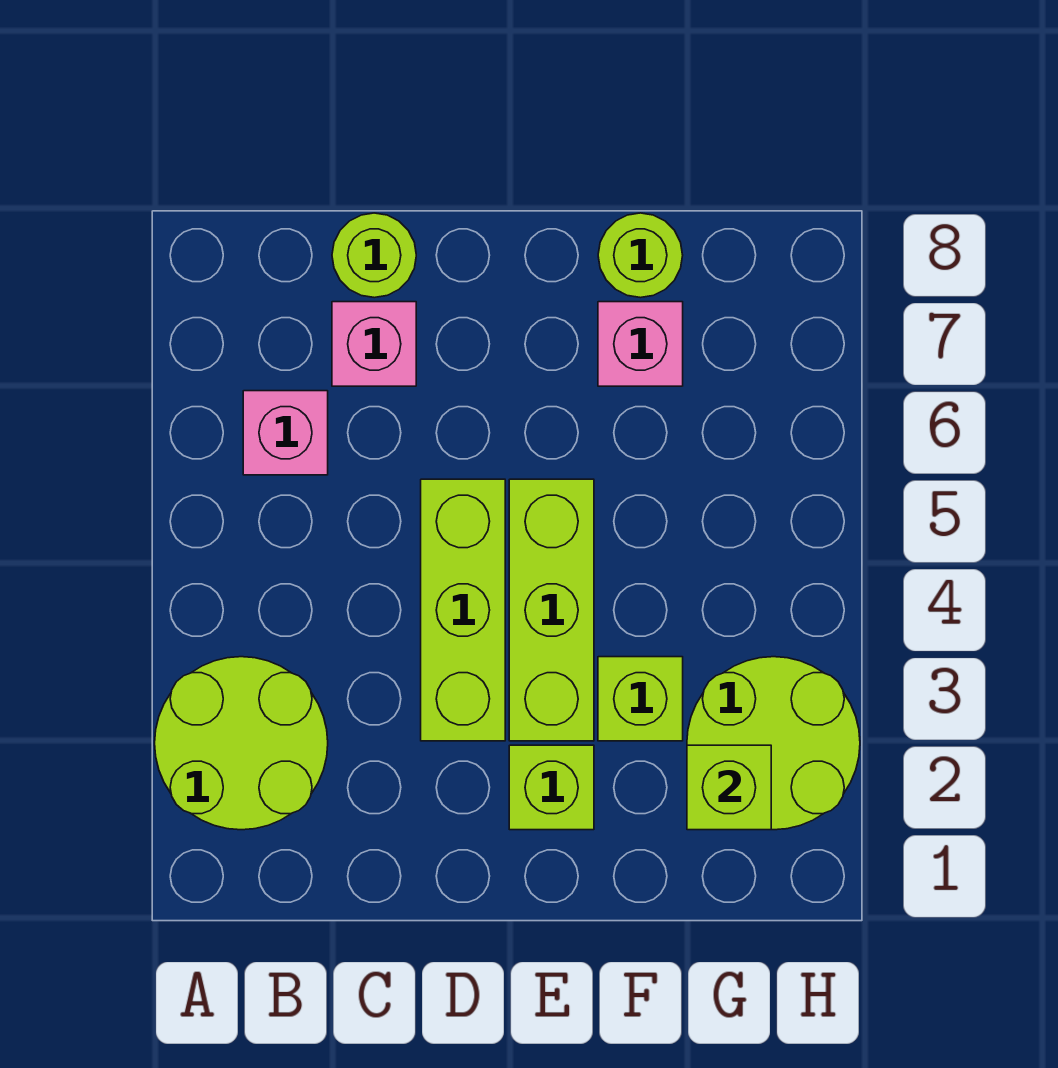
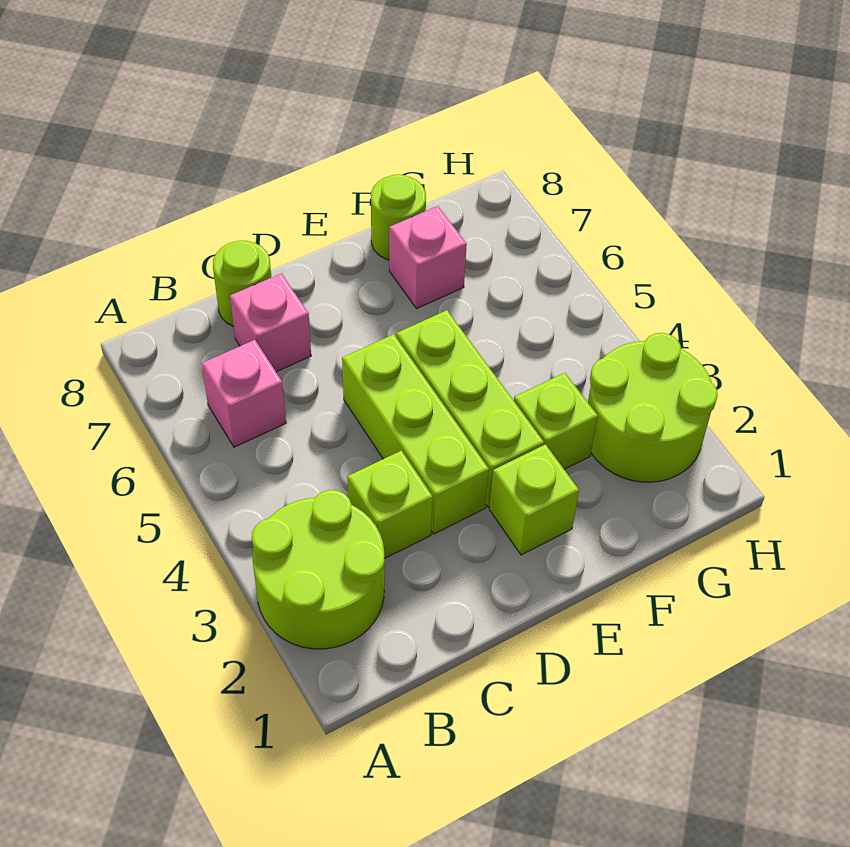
lime brick G2 level 2 -> lime brick C3 level 1

